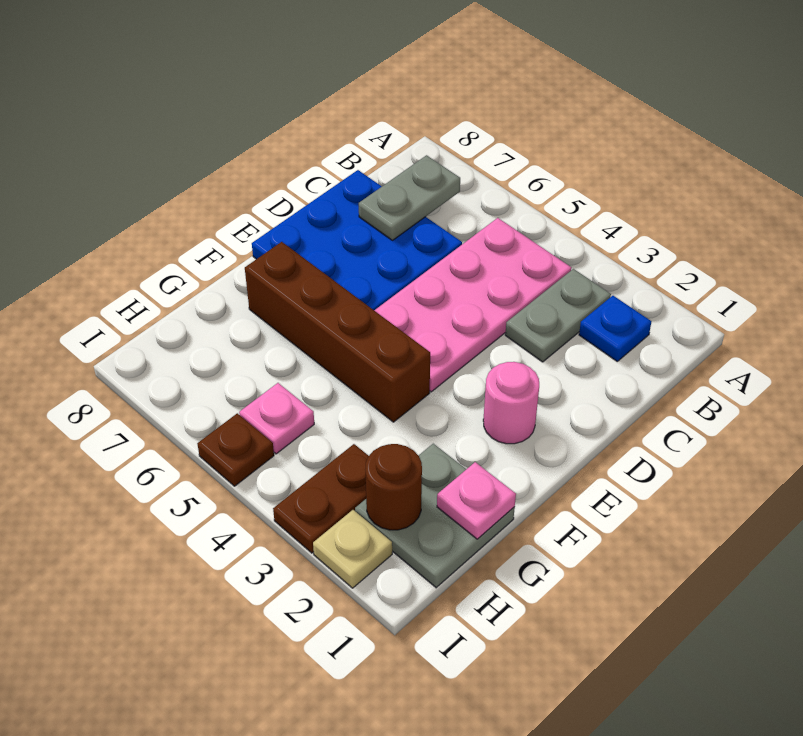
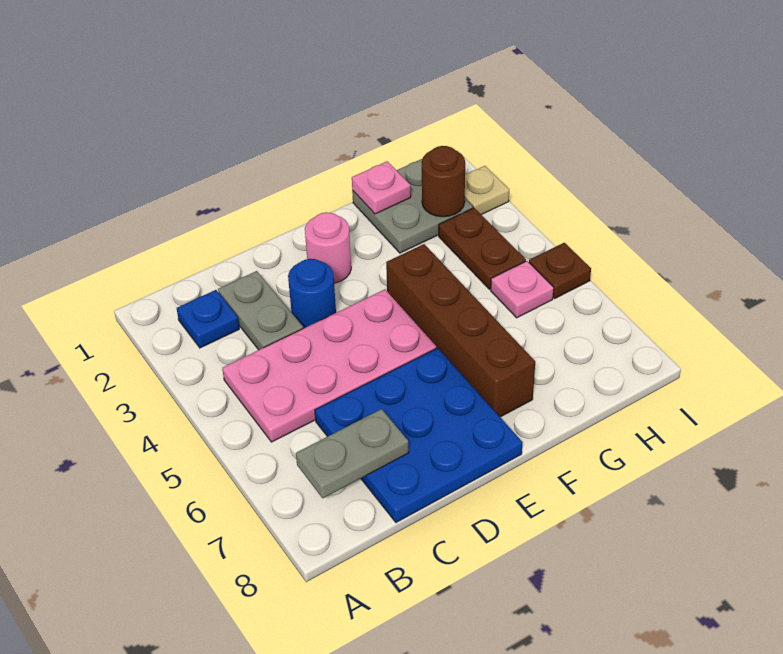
grey plate B3:C3 level 1 -> grey plate C2:C3 level 1
none -> blue round brick D3 level 1
brown plate H3:I3 level 1 -> brown plate H3:H4 level 1

